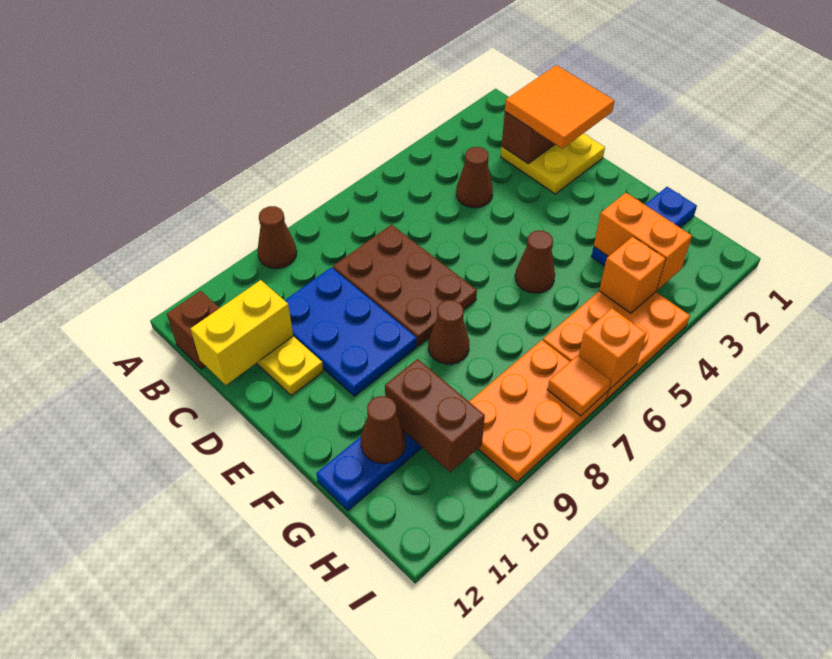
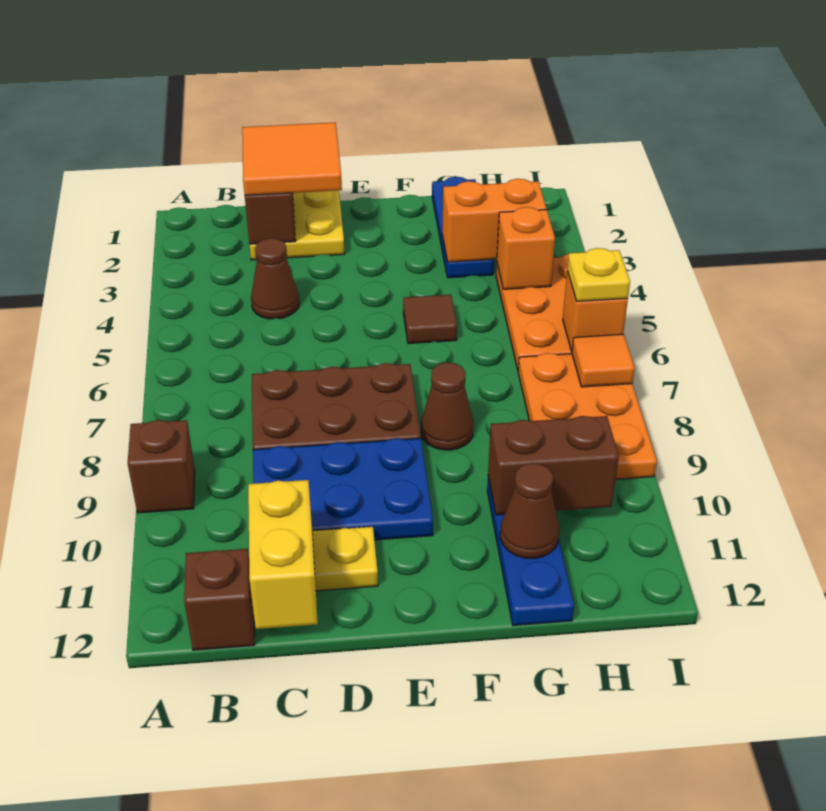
brown cone A9 level 1 -> brown brick A9 level 1
brown cone F5 level 1 -> brown tile F5 level 1
none -> yellow plate I6 level 3

